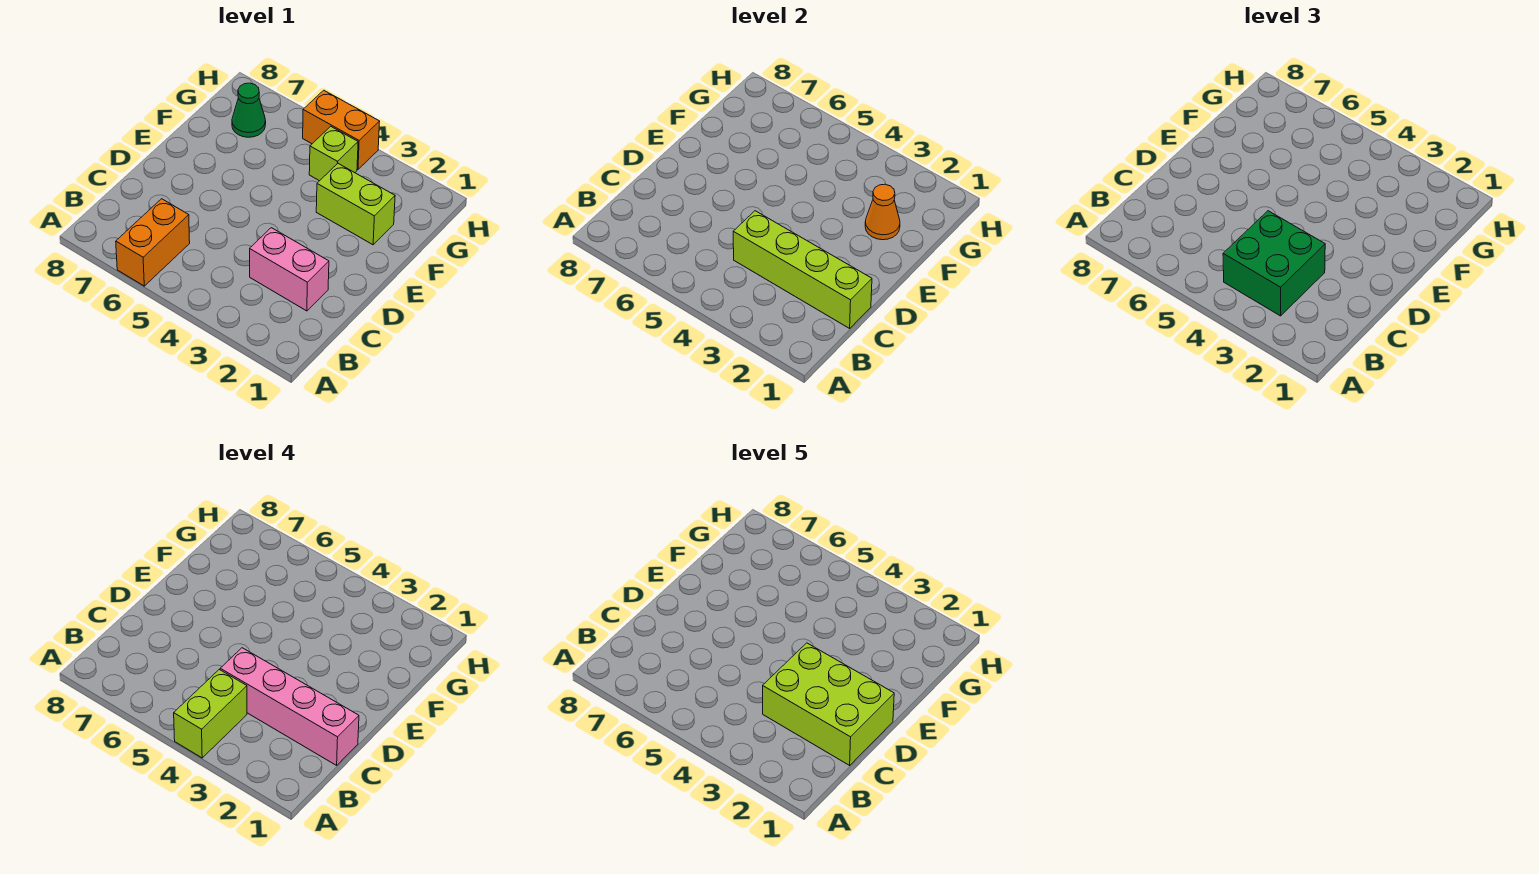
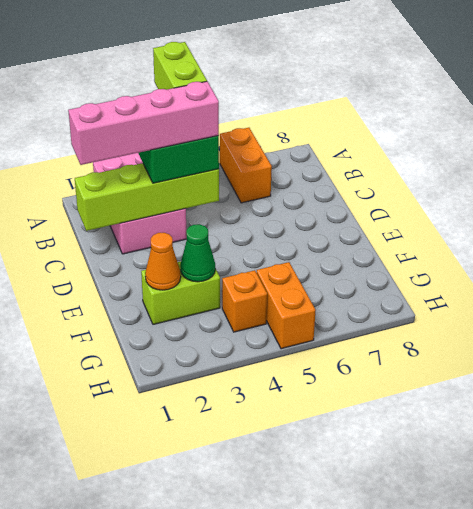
lime brick C1:D3 level 5 -> none
pink brick C2:C3 level 1 -> pink brick A2:C3 level 1
lime brick G4 level 1 -> orange brick G4 level 1
green cone G7 level 1 -> green cone F3 level 2
orange brick H4:H5 level 1 -> orange brick G5:H5 level 1

